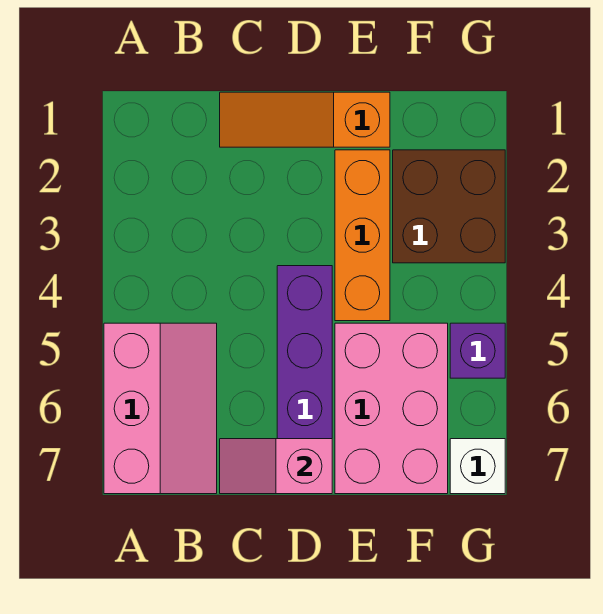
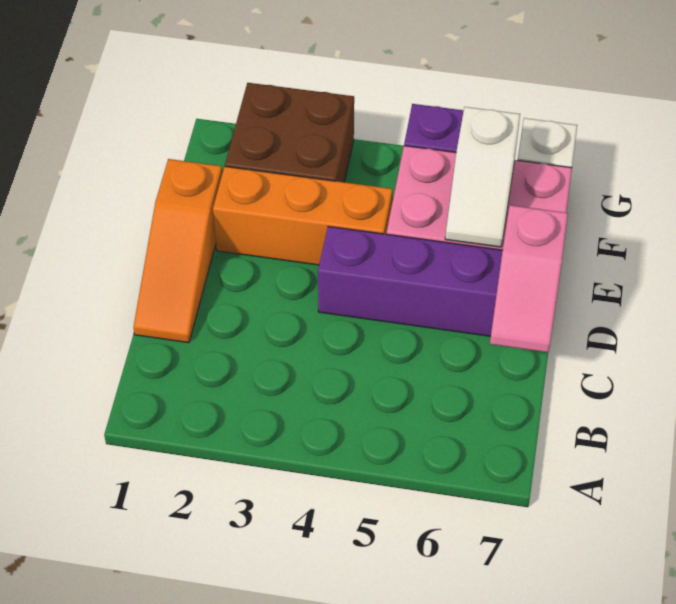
pink slope A5:B7 level 1 top A -> none
none -> white slope E6:F6 level 2 top F

